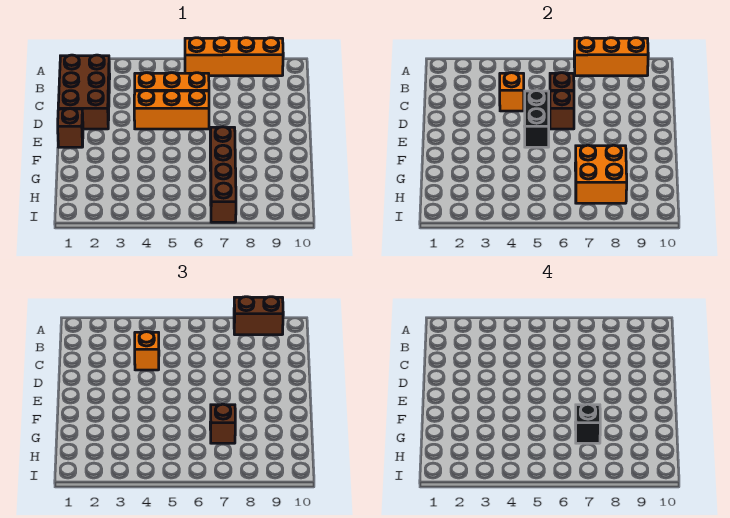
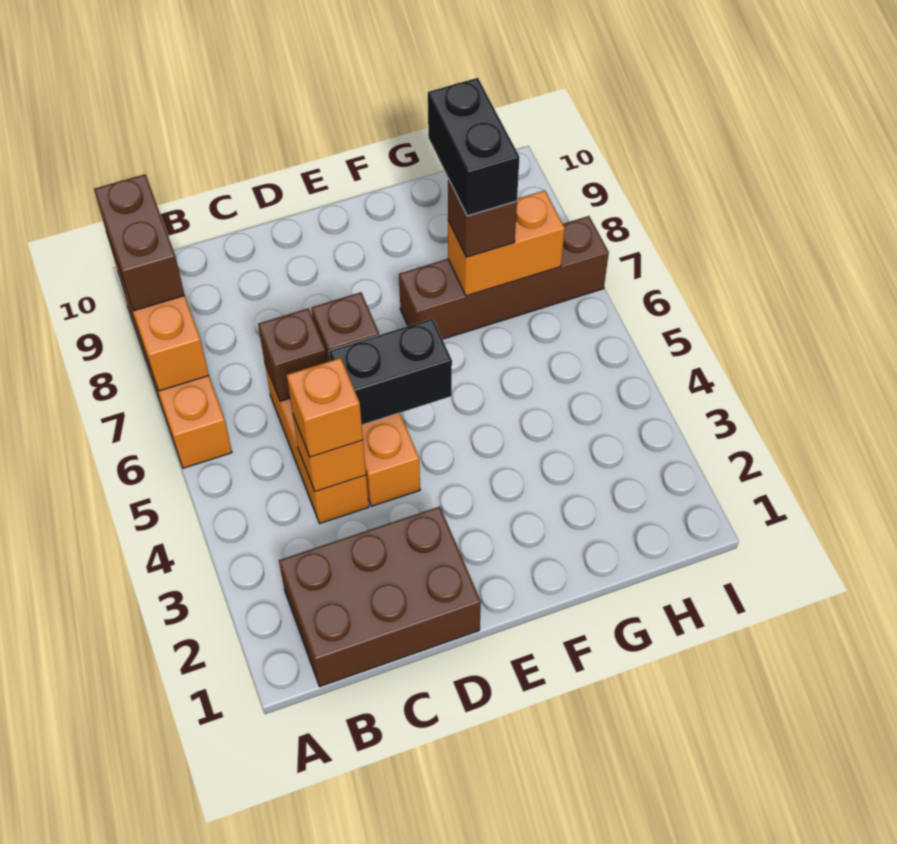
brown brick E1 level 1 -> none
orange brick G7:H8 level 2 -> orange brick G7:H7 level 2
black brick G7 level 4 -> black brick G7:G8 level 4

